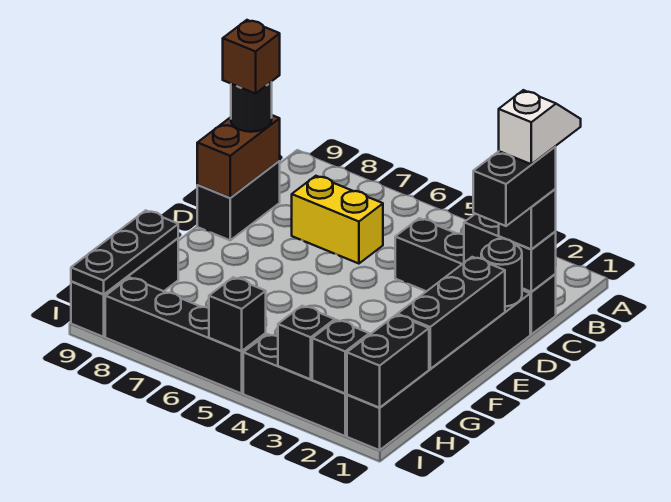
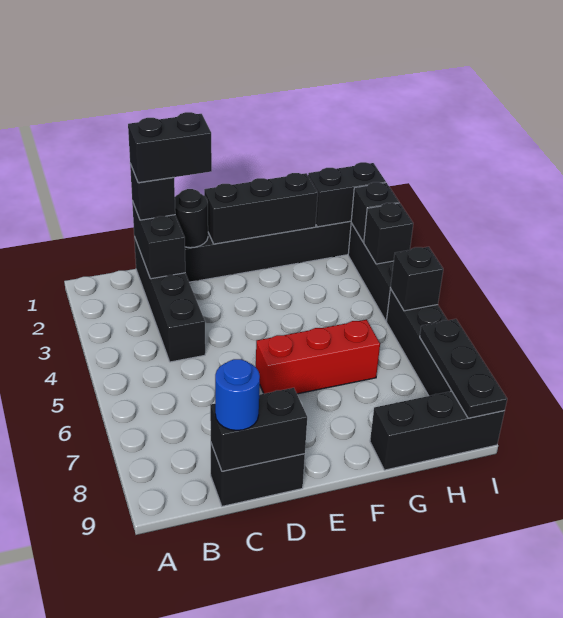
white slope B1:C1 level 5 top C -> none
yellow brick C6:C7 level 1 -> none
brown brick C9:D9 level 2 -> black brick C9:D9 level 2
black round brick C9 level 3 -> blue round brick C9 level 3
brown brick C9 level 4 -> none
none -> red brick E6:G6 level 1
black plate G9:I9 level 2 -> black plate I7:I9 level 2

